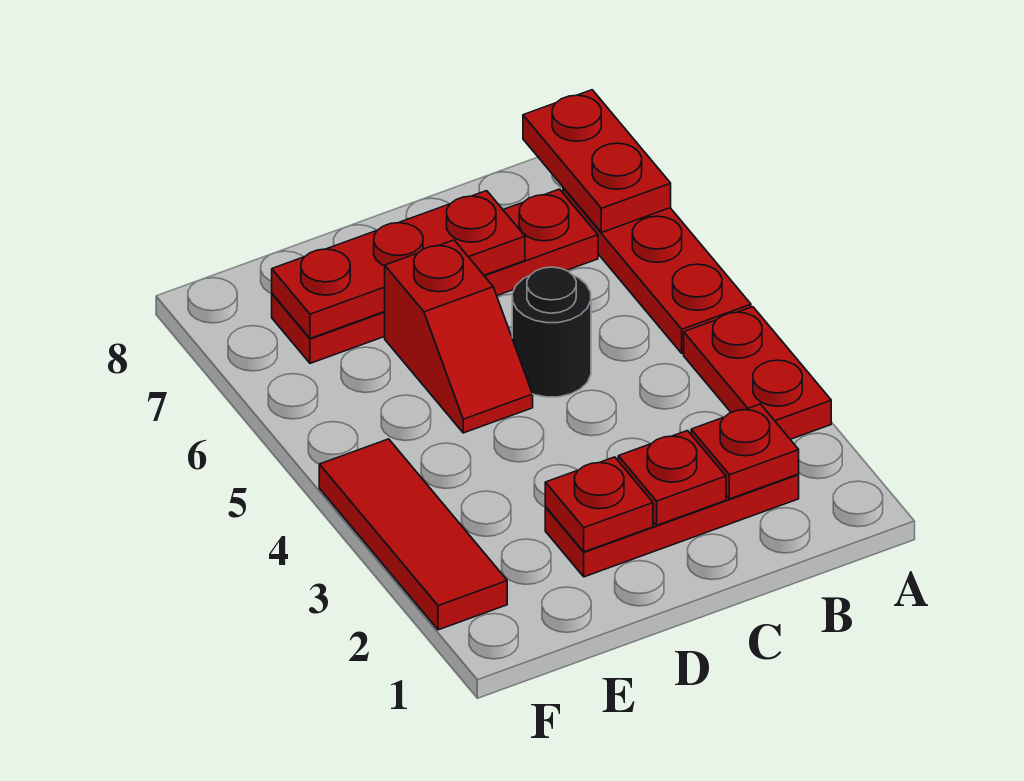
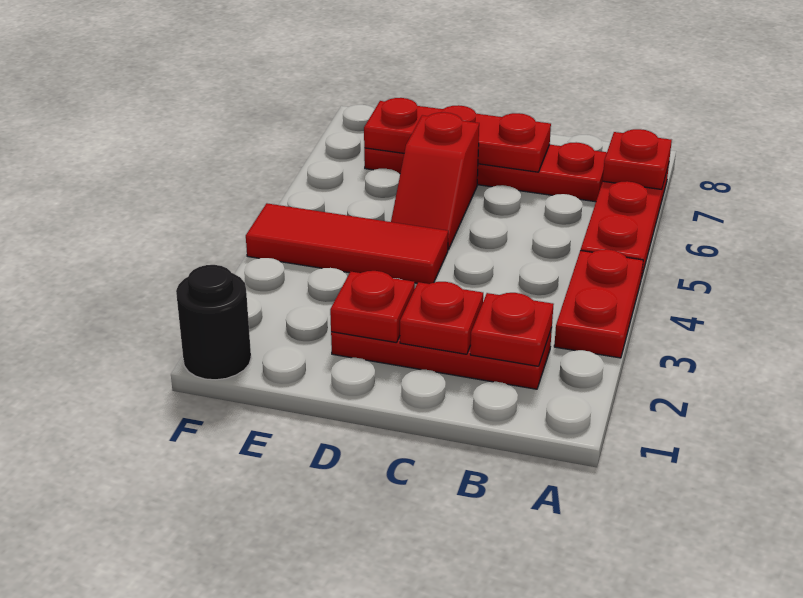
red plate A7:A8 level 2 -> red plate A7 level 2
black round brick C5 level 1 -> black round brick F1 level 1
red tile F2:F4 level 1 -> red tile D4:F4 level 1

